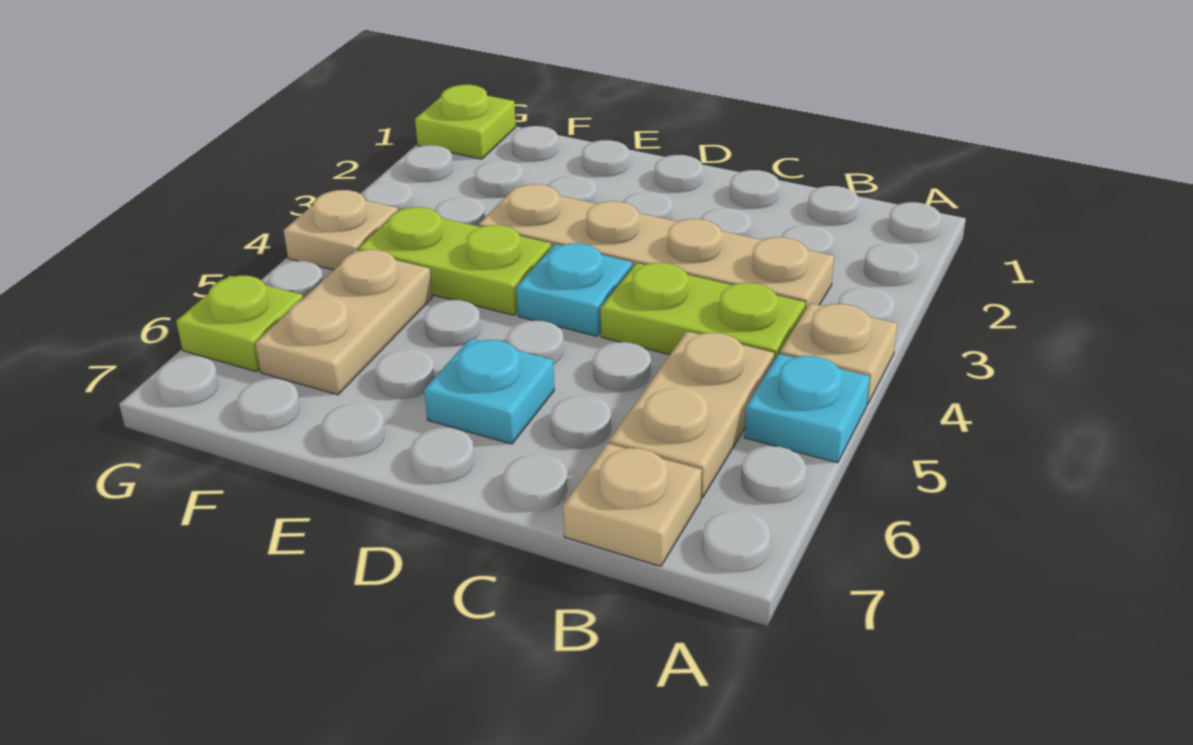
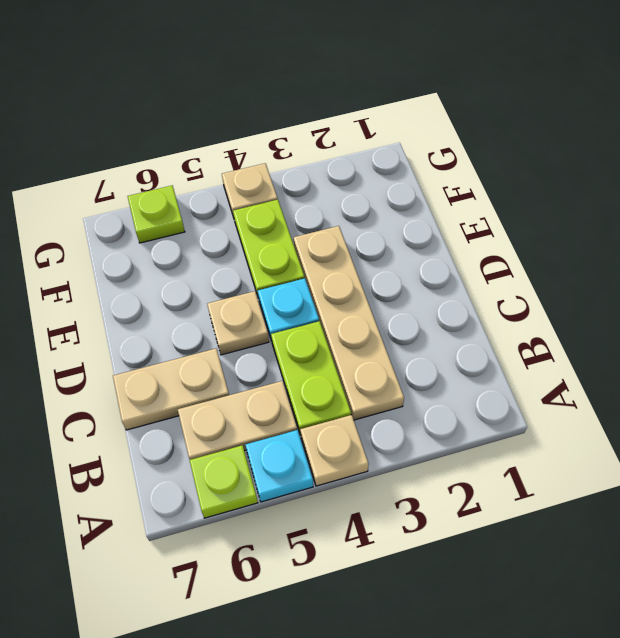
tan plate B7 level 1 -> tan plate D5 level 1
cyan plate D6 level 1 -> none
tan plate F5:F6 level 1 -> tan plate C6:C7 level 1
lime plate G1 level 1 -> lime plate A6 level 1

